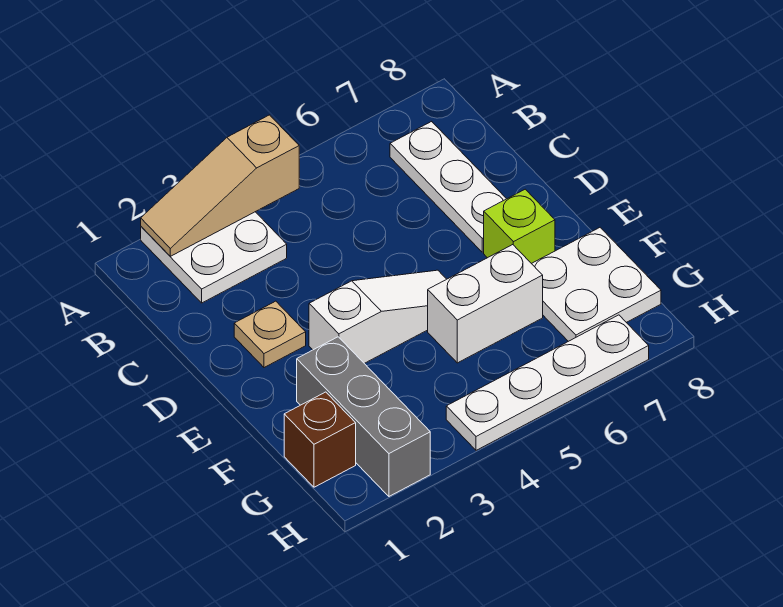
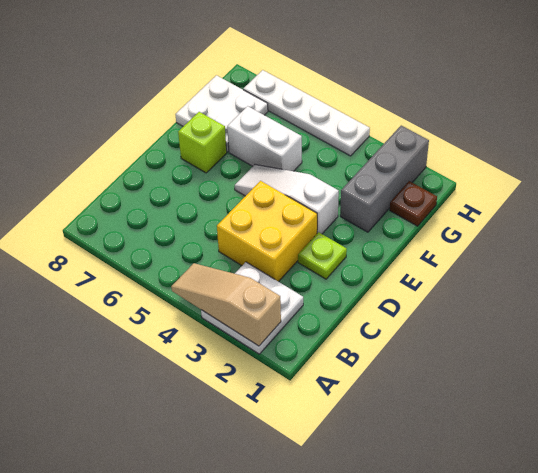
tan slope A2:A4 level 2 top 4 -> tan slope A2:A4 level 2 top 2
white plate B7:D7 level 1 -> none
none -> yellow brick C3:D4 level 1
tan plate D2 level 1 -> lime plate D2 level 1
brown brick G1 level 1 -> brown plate G1 level 1

